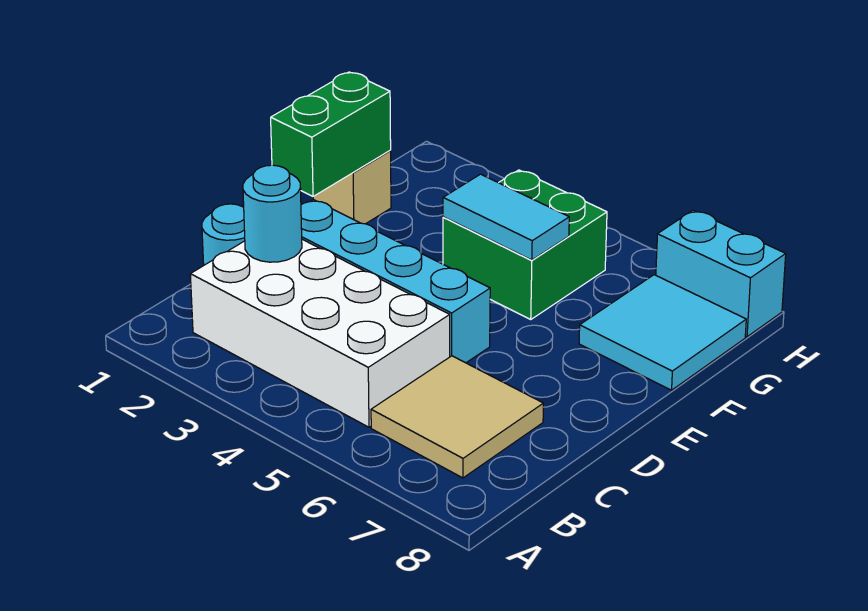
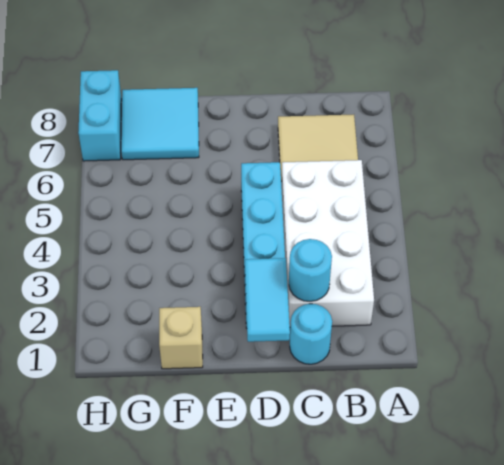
green brick E1:F1 level 2 -> none
green brick F4:G5 level 1 -> none
cyan tile F4:F5 level 2 -> cyan tile D1:D2 level 2

